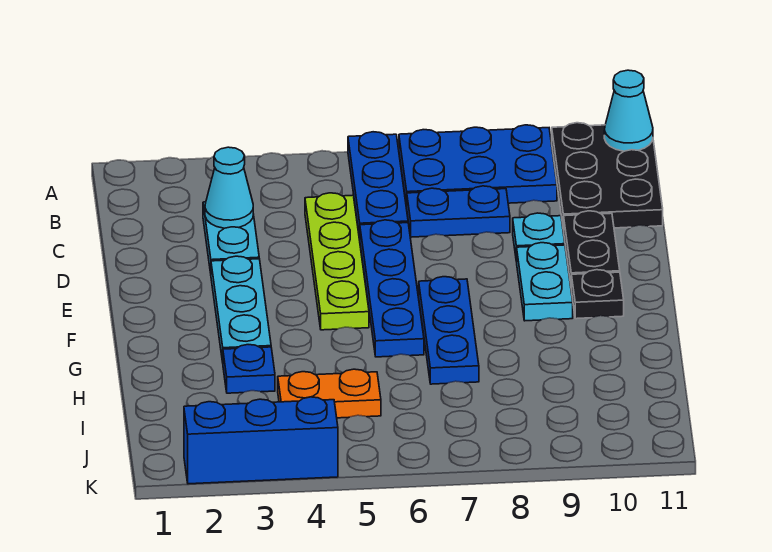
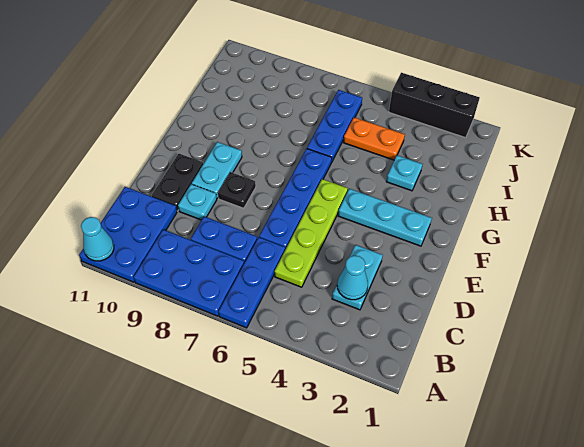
black plate A10:C11 level 1 -> blue plate A10:C11 level 1
cyan plate E3:G3 level 1 -> cyan plate F2:F4 level 1
blue plate F7:H7 level 1 -> blue plate H6:J6 level 1
black plate F10 level 1 -> black plate E8 level 1
blue plate H3 level 1 -> cyan plate H3 level 1
blue brick K2:K4 level 1 -> black brick K2:K4 level 1

